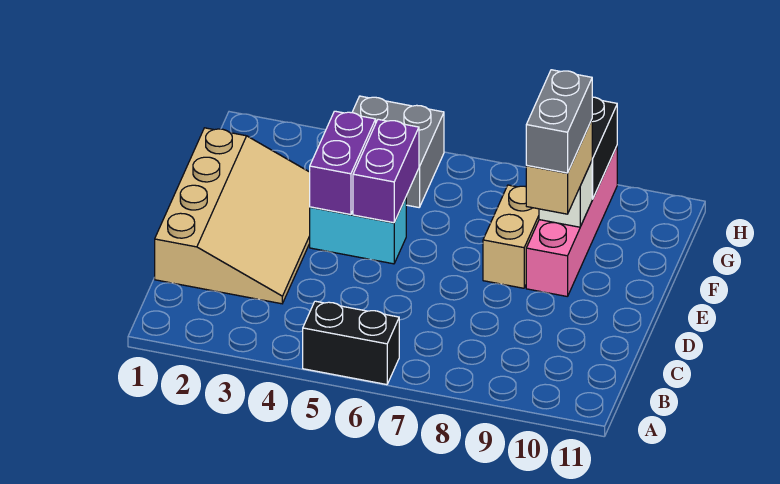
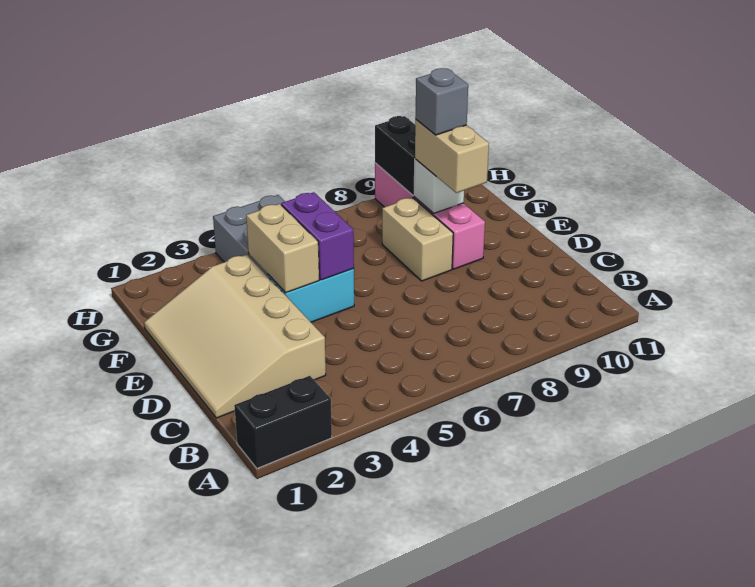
black brick A5:A6 level 1 -> black brick A1:A2 level 1
tan slope C1:F3 level 1 top 1 -> tan slope C1:F3 level 1 top 3
purple brick E4:F4 level 2 -> tan brick E4:F4 level 2
grey brick E9:F9 level 4 -> grey brick F9 level 4

